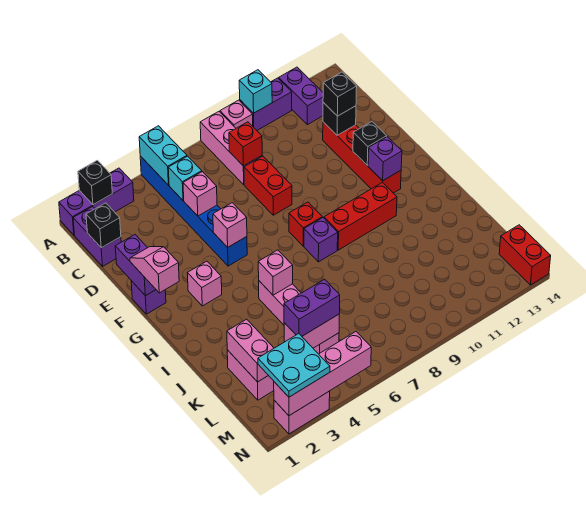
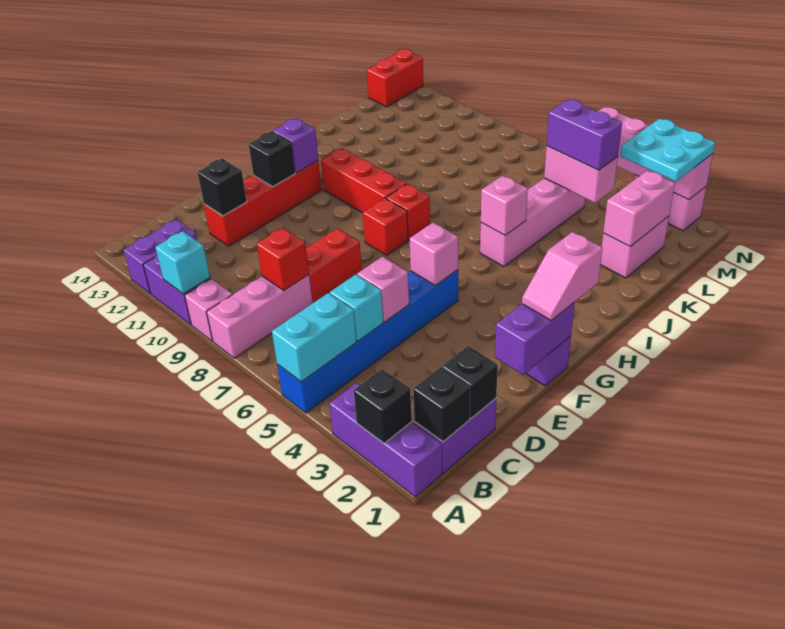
black brick D12 level 3 -> black brick B1 level 2
pink brick G3 level 1 -> none
purple brick H8 level 1 -> red brick H8 level 1

